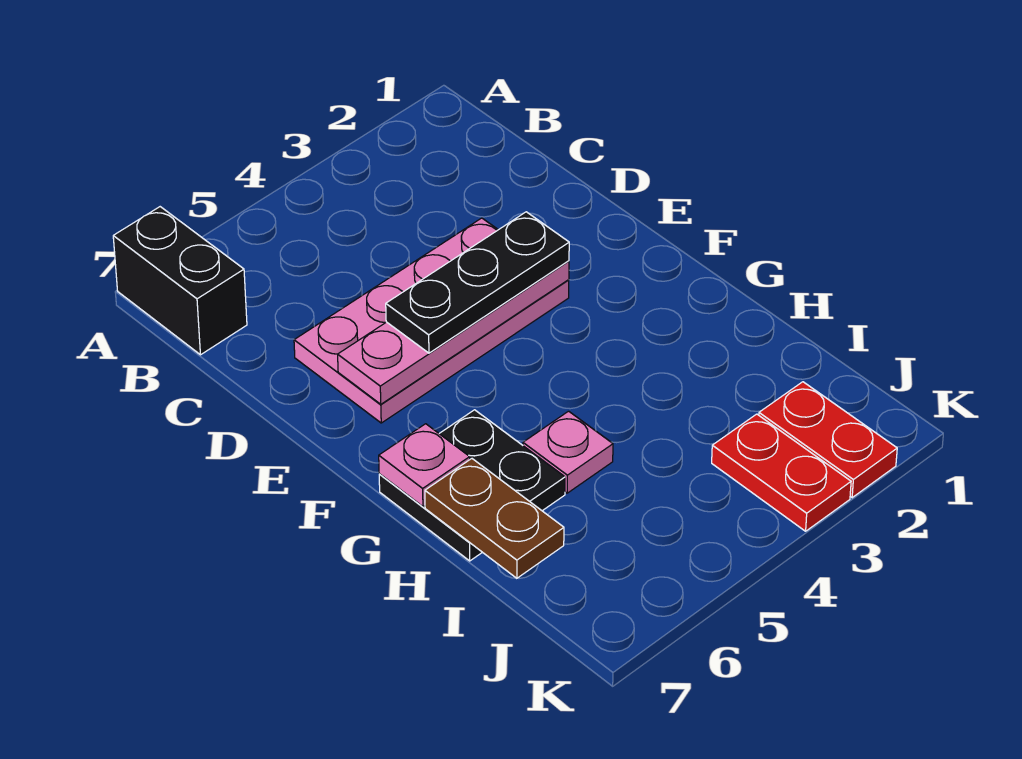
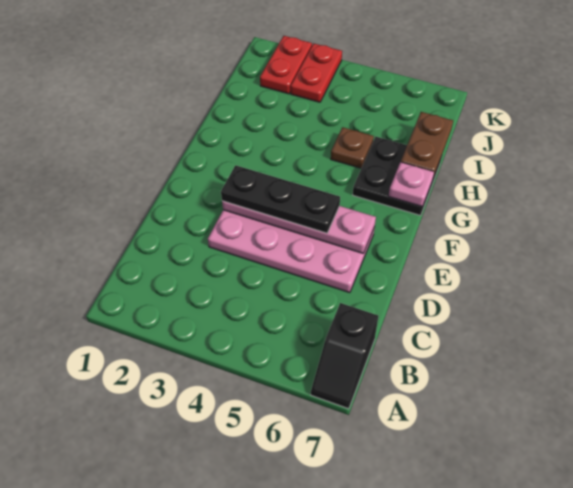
black brick A7:B7 level 1 -> black slope A7:B7 level 1 top B
pink plate H5 level 1 -> brown plate H5 level 1

